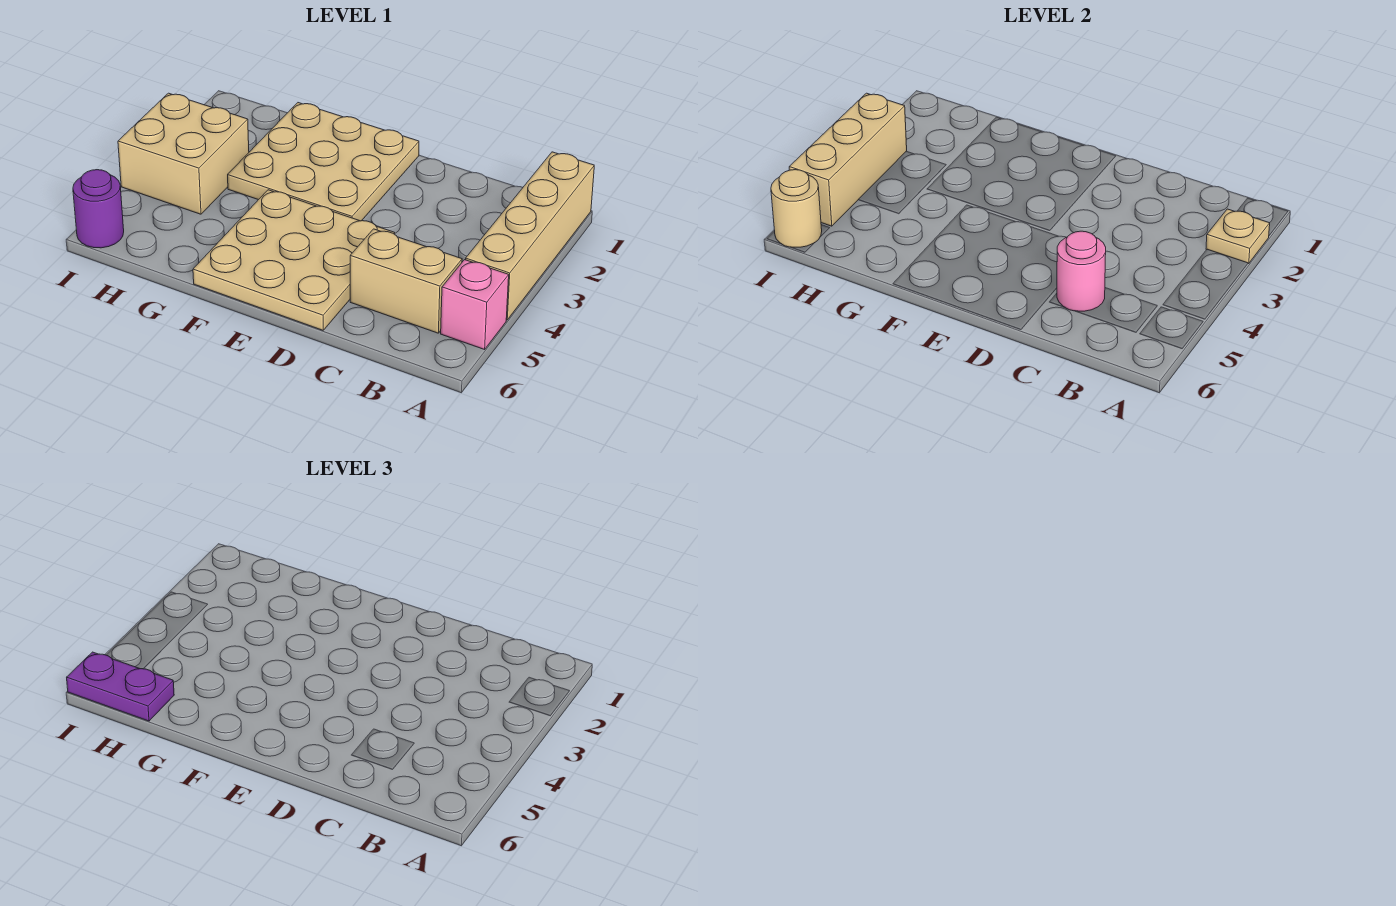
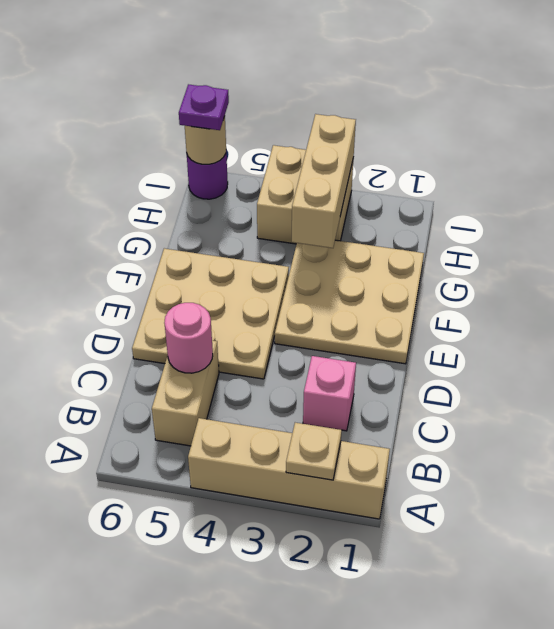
pink brick A5 level 1 -> pink brick C2 level 1
purple plate H6:I6 level 3 -> purple plate I6 level 3
tan brick I3:I5 level 2 -> tan brick G3:I3 level 2

